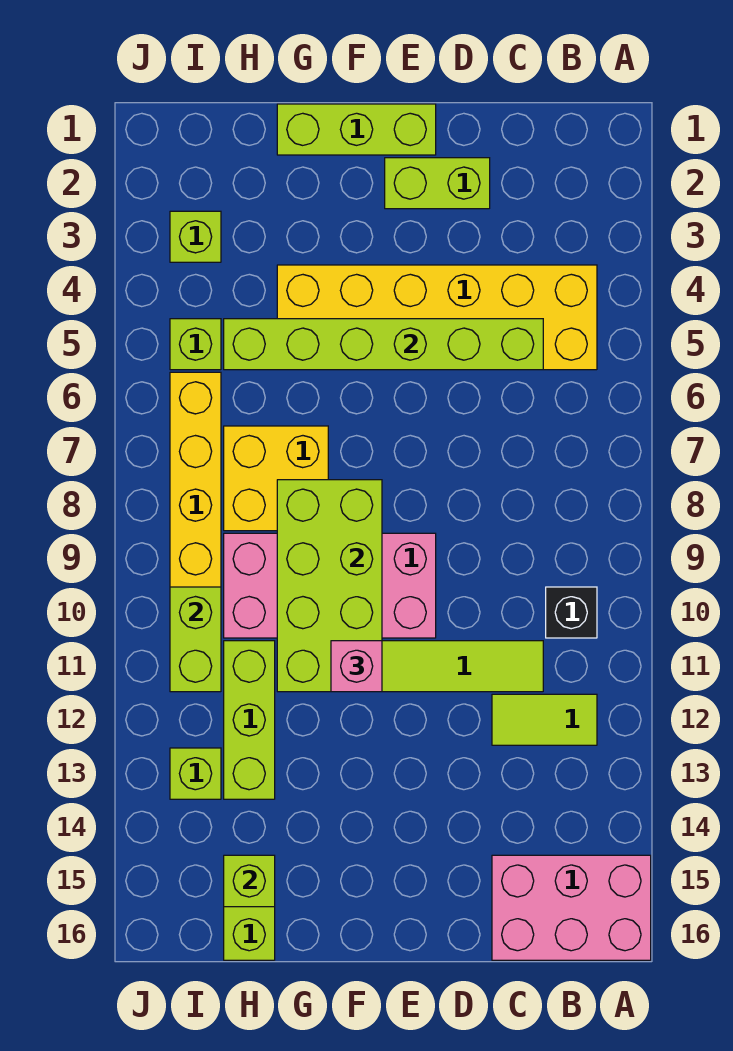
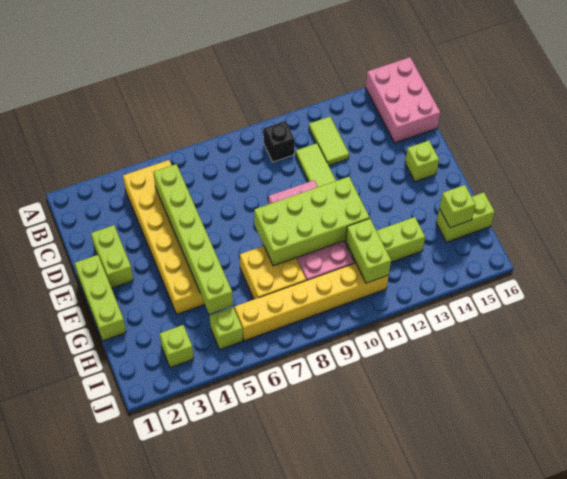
pink brick F11 level 3 -> none
lime brick I10:I11 level 2 -> lime brick H11:I11 level 2
lime brick I13 level 1 -> lime brick E15 level 1

